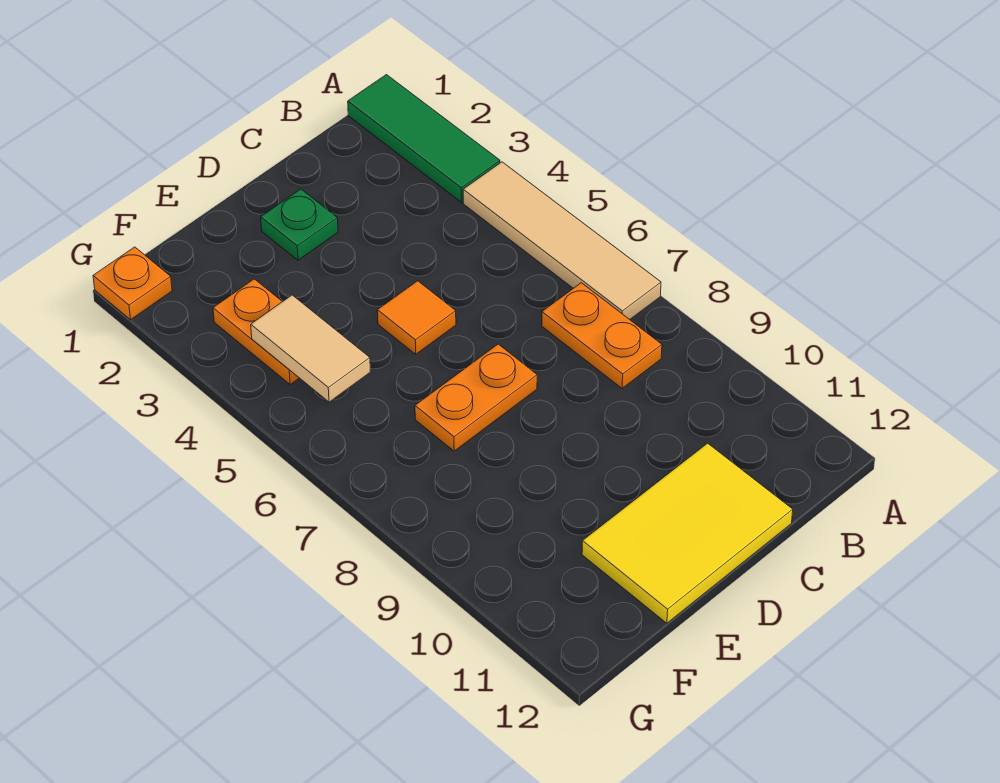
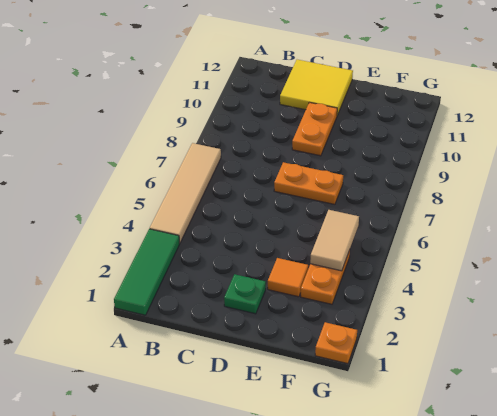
orange plate B7:B8 level 1 -> orange plate D9:D10 level 1
yellow tile C11:E12 level 1 -> yellow tile C11:D12 level 1
orange tile D5 level 1 -> orange tile E3 level 1

